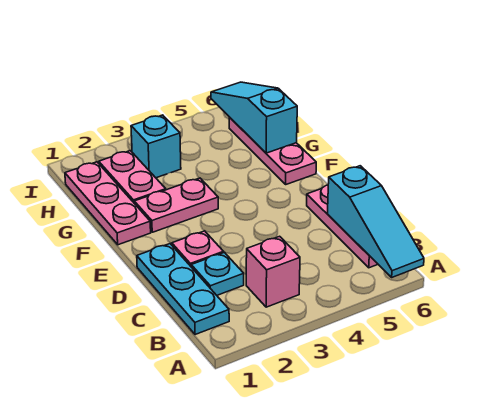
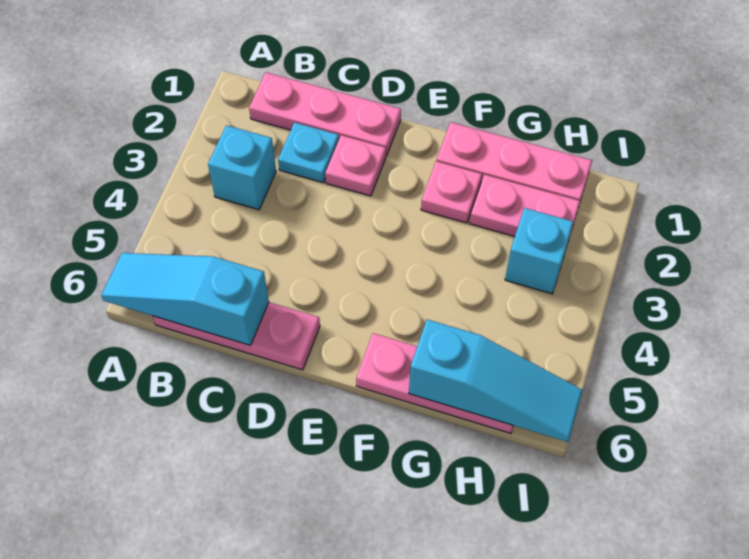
cyan plate B1:D1 level 1 -> pink plate B1:D1 level 1
pink brick B3 level 1 -> cyan brick B3 level 1
pink plate F2:F3 level 1 -> pink plate F2 level 1

